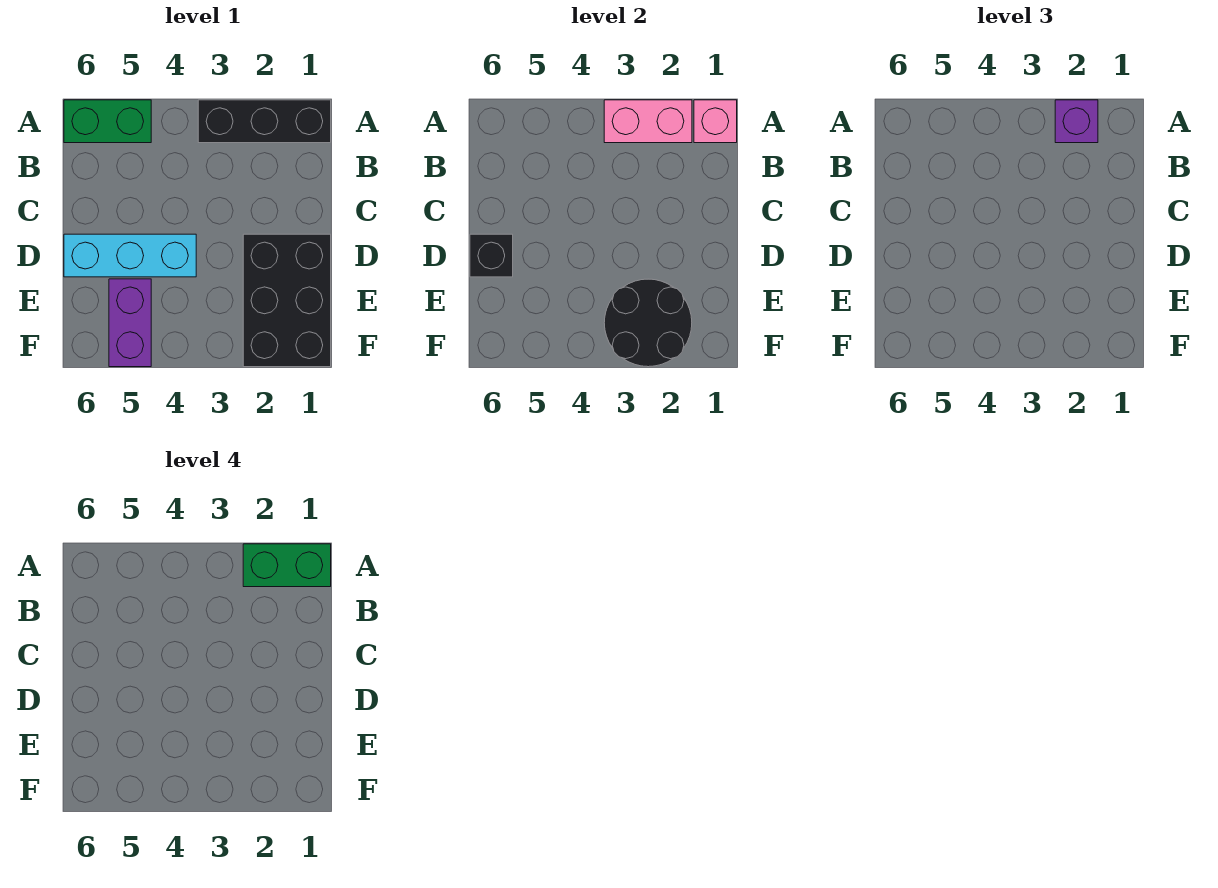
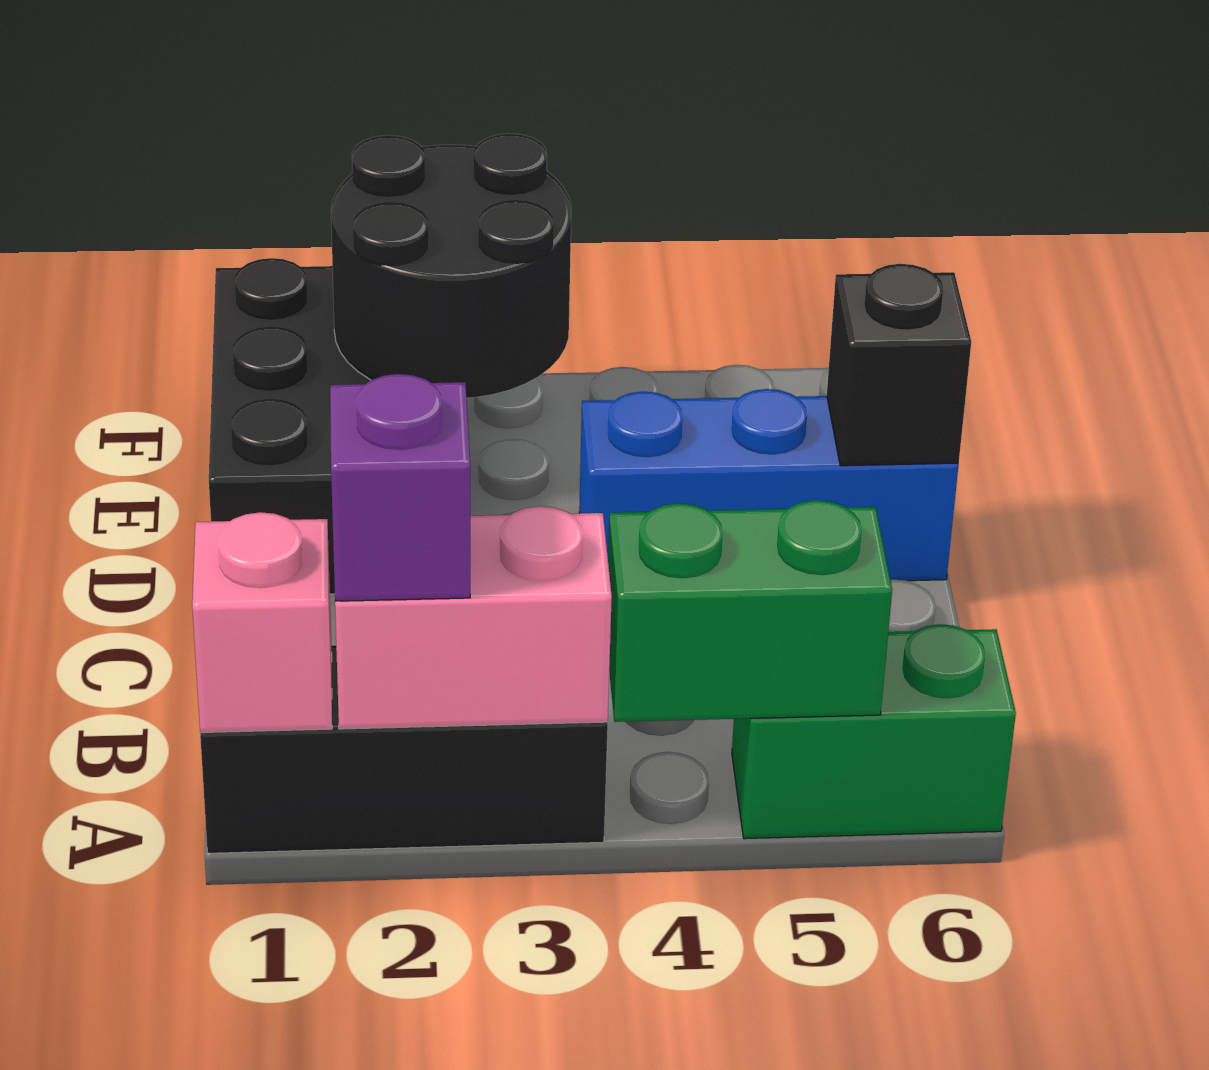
green brick A1:A2 level 4 -> green brick A4:A5 level 2
cyan brick D4:D6 level 1 -> blue brick D4:D6 level 1
purple brick E5:F5 level 1 -> none

